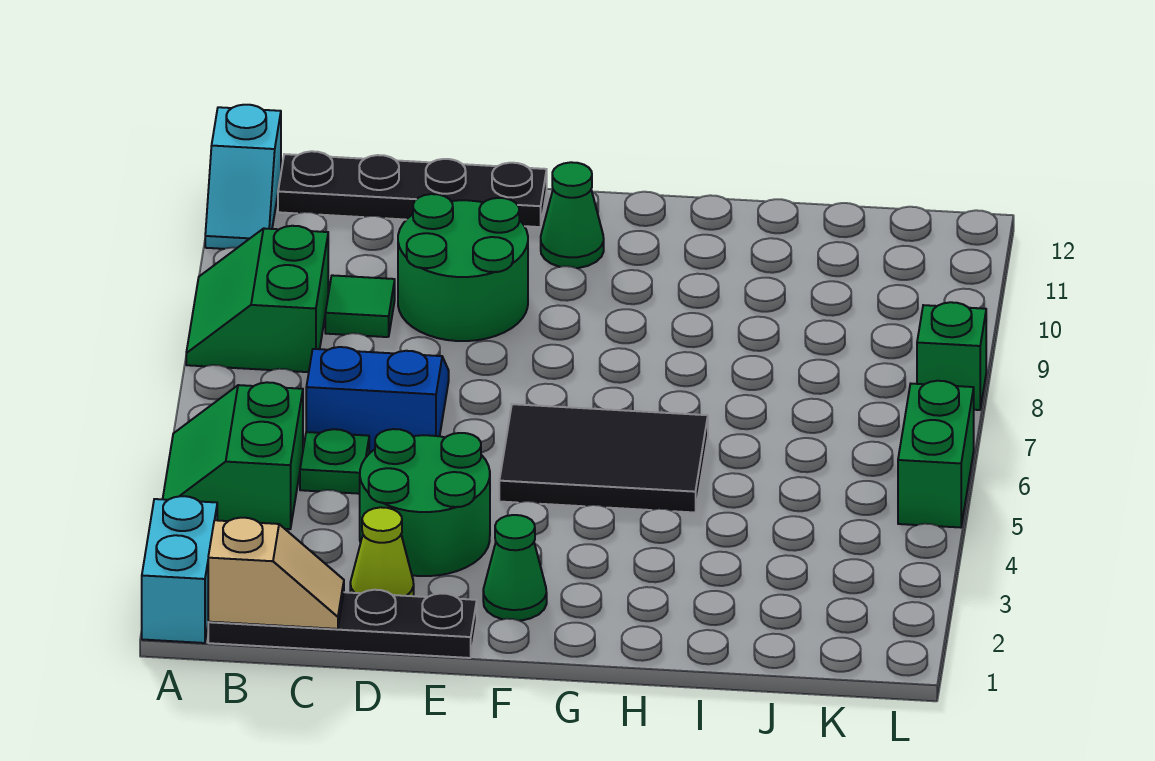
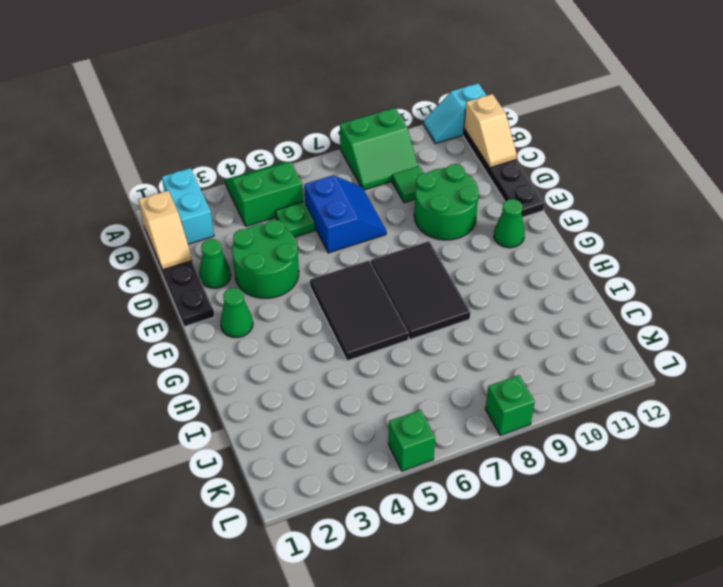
cyan brick A1:A2 level 1 -> cyan brick A2:B2 level 1
green slope A8:B9 level 1 top B -> green slope A8:B9 level 1 top A
none -> tan slope B12:C12 level 2 top B
lime cone D2 level 1 -> green cone D2 level 1
none -> black tile F7:H8 level 1
green brick L5:L6 level 1 -> green brick L5 level 1

